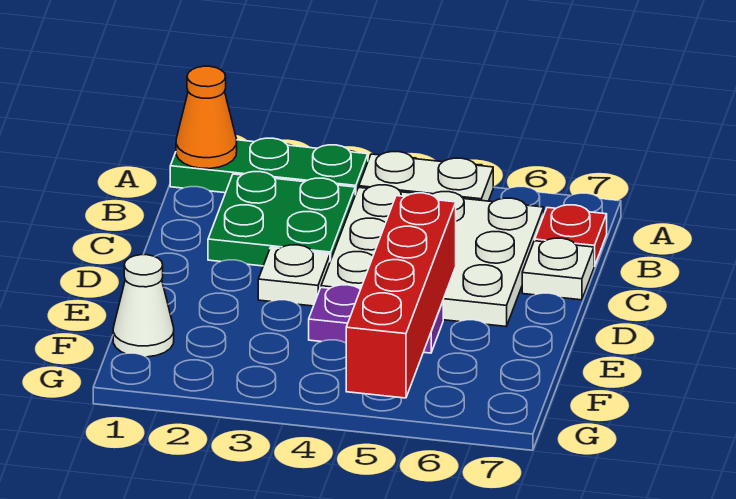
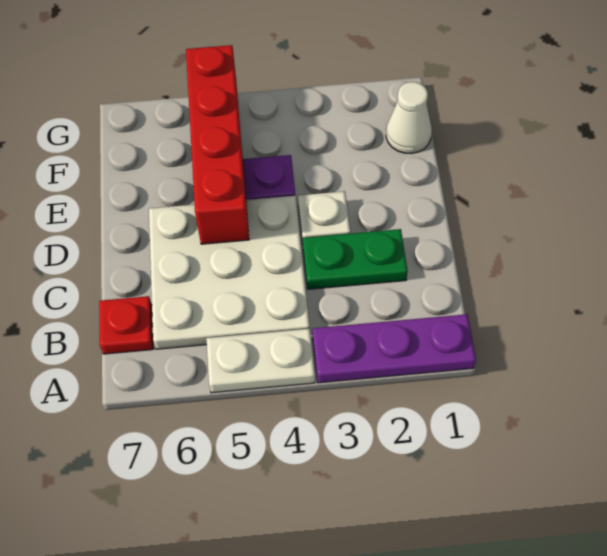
green plate A1:A3 level 1 -> purple plate A1:A3 level 1
orange cone A1 level 2 -> none
green plate B2:C3 level 1 -> green plate C2:C3 level 1
white plate C7 level 1 -> none

